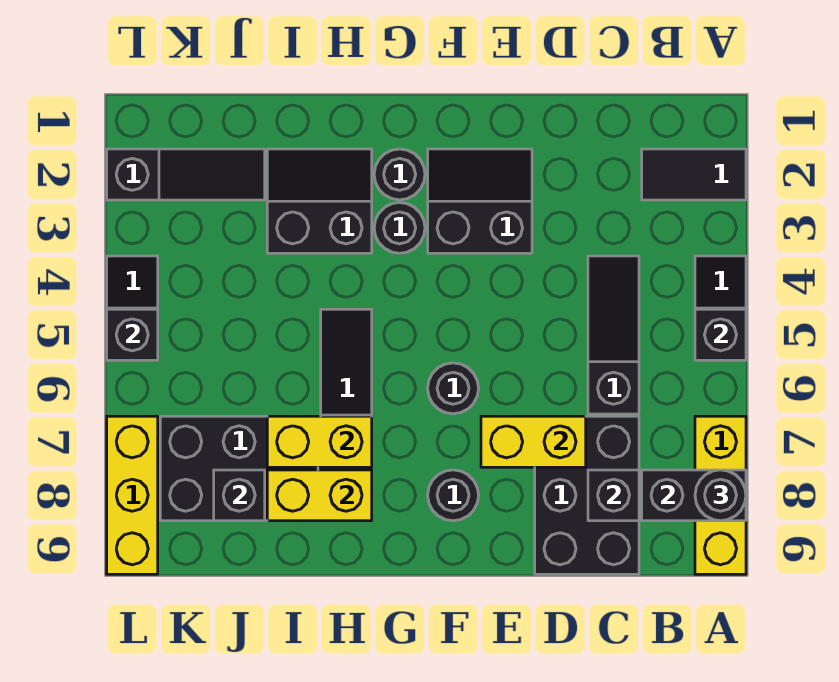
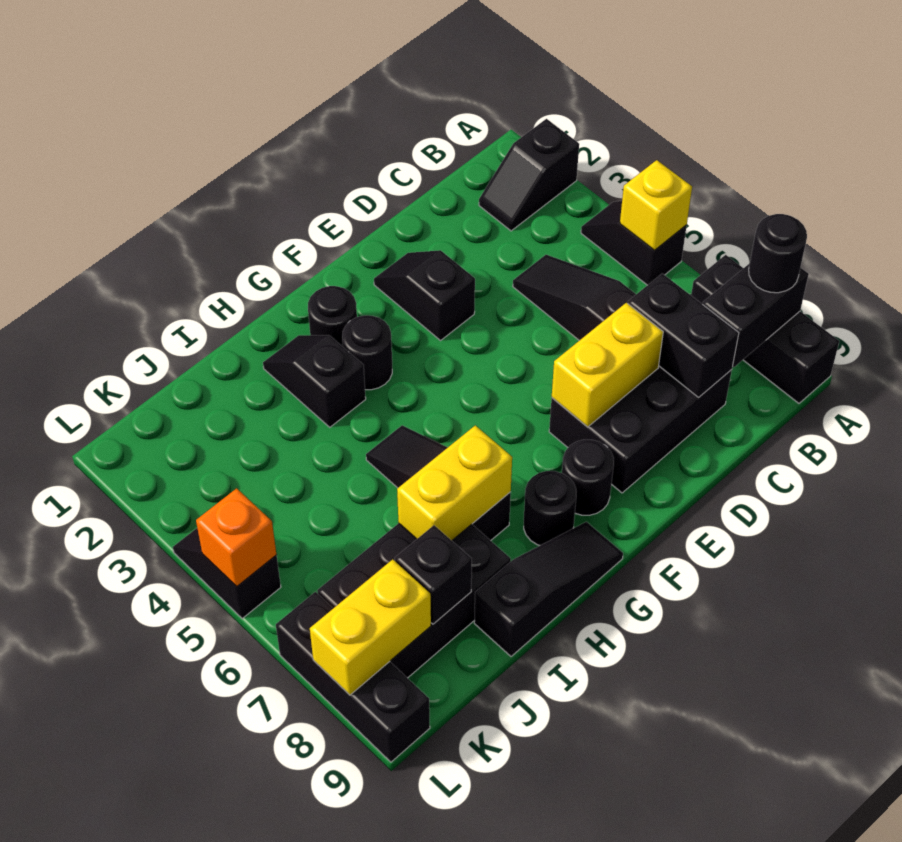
black tile A2:B2 level 1 -> black slope A2:B2 level 1 top A
black brick A5 level 2 -> yellow brick A5 level 2
yellow brick A7:A9 level 1 -> black brick A7:A9 level 1
black brick C7:D9 level 1 -> black brick C7:E8 level 1
black brick C8 level 2 -> black brick C7:C8 level 2
black slope E2:F3 level 1 top 3 -> black slope E2:E3 level 1 top 3
black round brick F6 level 1 -> black round brick G8 level 1
black slope H2:I3 level 1 top 3 -> black slope H2:H3 level 1 top 3
yellow brick H8:I8 level 2 -> yellow brick K8:L8 level 2
black slope J2:L2 level 1 top L -> black slope G9:I9 level 1 top I
black brick L5 level 2 -> orange brick L5 level 2
yellow brick L7:L9 level 1 -> black brick L7:L9 level 1

